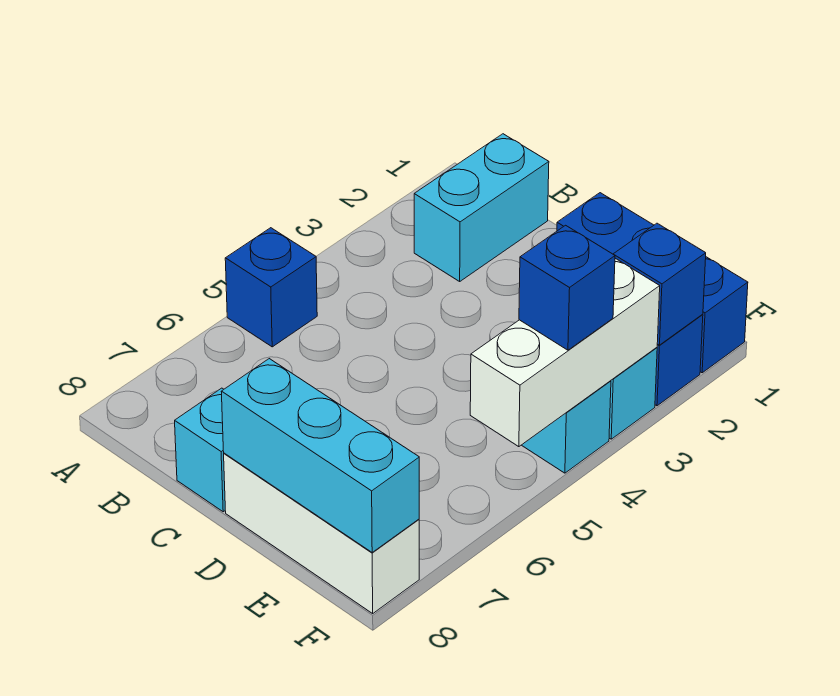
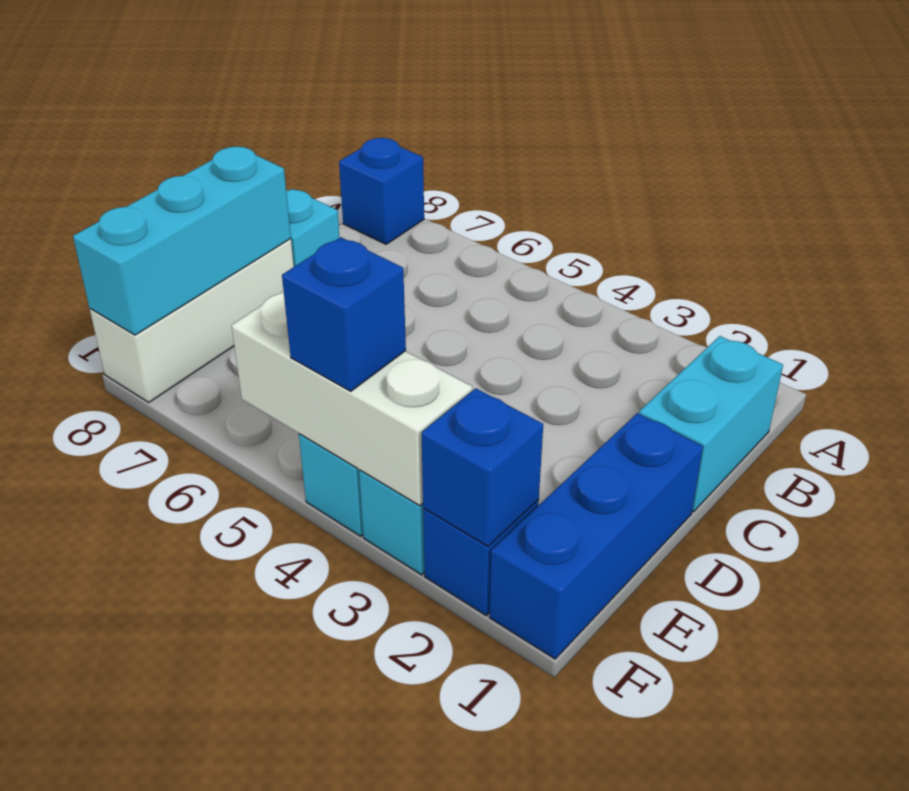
blue brick A5 level 1 -> blue brick A8 level 1
cyan brick B1:B2 level 1 -> cyan brick B1:C1 level 1

